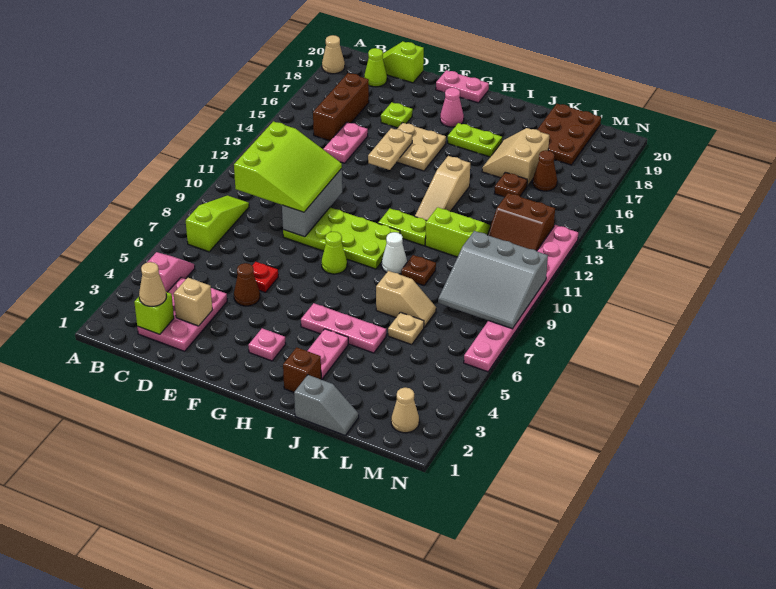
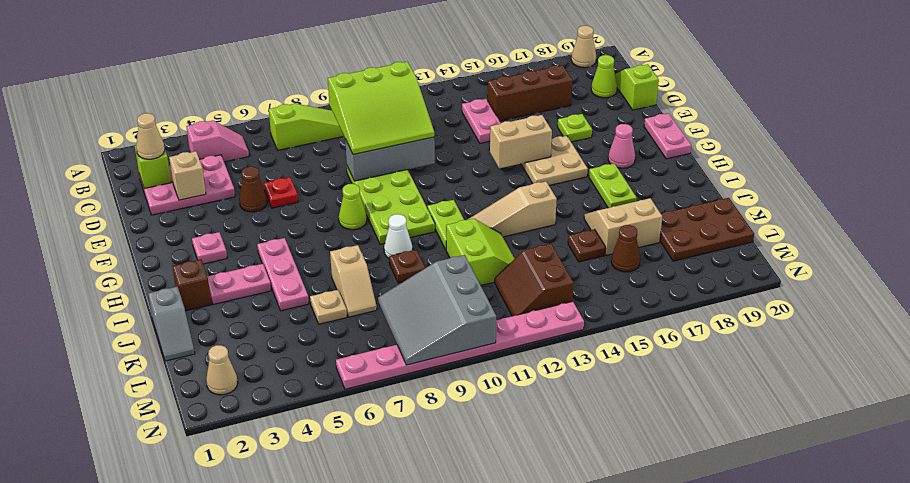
pink plate D14:D15 level 1 -> pink plate C14:D14 level 1
tan plate F14:F15 level 2 -> tan brick F14:F15 level 2

